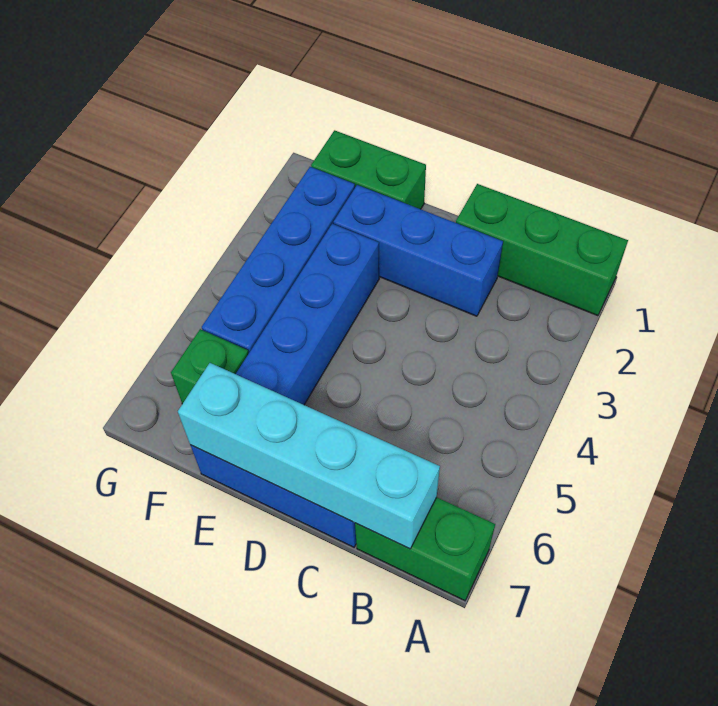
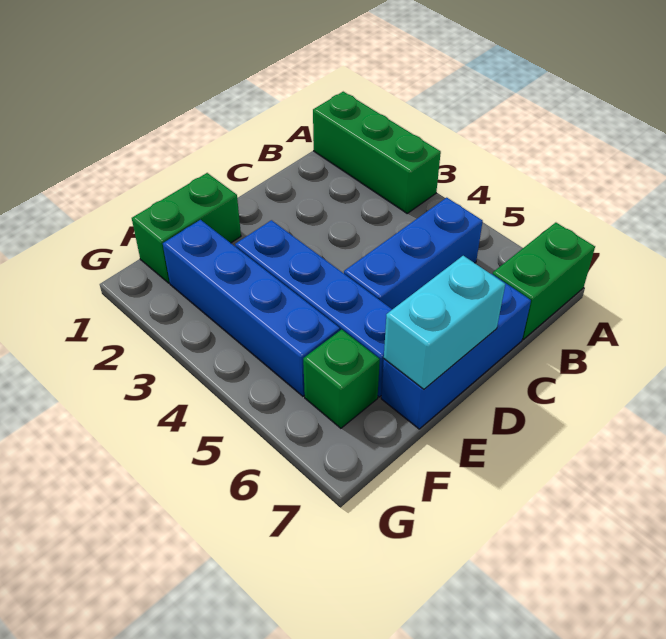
green brick A1:C1 level 1 -> green brick A1:A3 level 1
cyan brick B7:E7 level 2 -> cyan brick D7:E7 level 2
blue brick C2:E2 level 1 -> blue brick B5:D5 level 1

